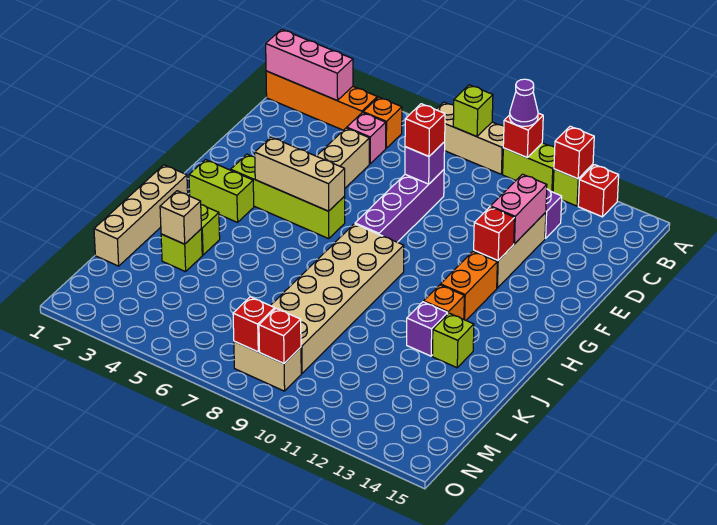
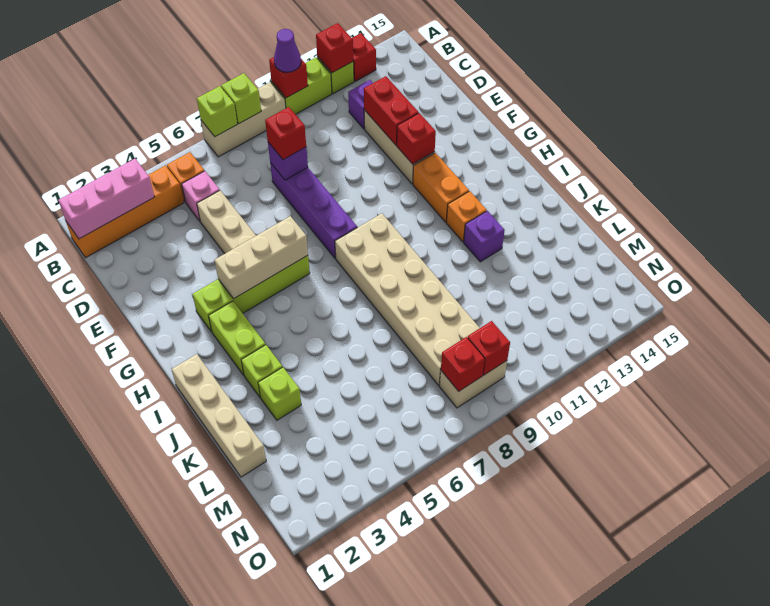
pink brick D12:E12 level 2 -> red brick D12:E12 level 2
lime brick H2:H3 level 1 -> lime brick H3:I3 level 1
lime brick J13 level 1 -> lime brick A7 level 2
tan brick K3 level 2 -> none

